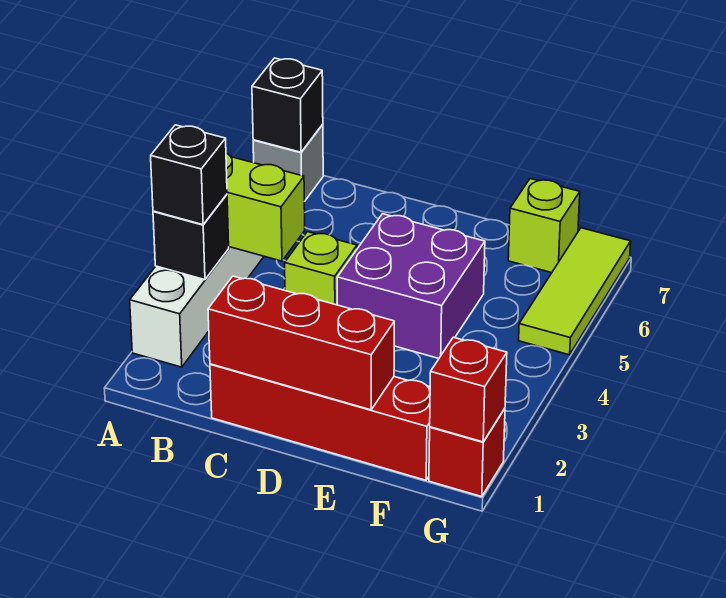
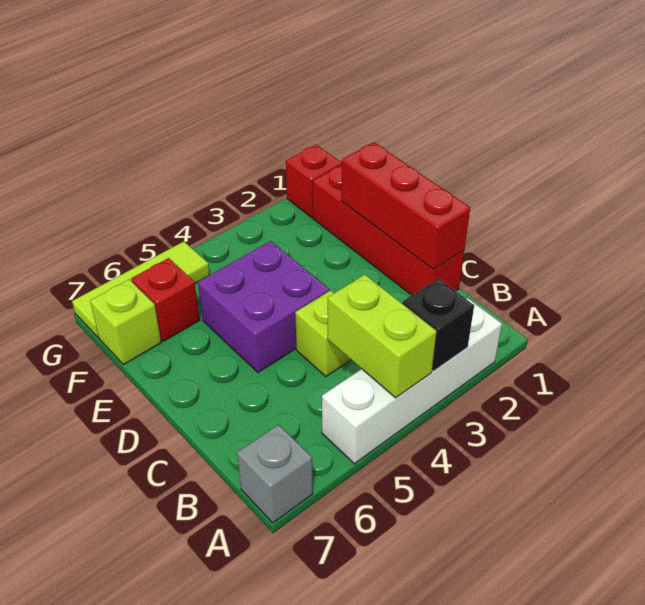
black brick A3 level 3 -> none
black brick A7 level 2 -> none
red brick G1 level 2 -> red brick F6 level 1

